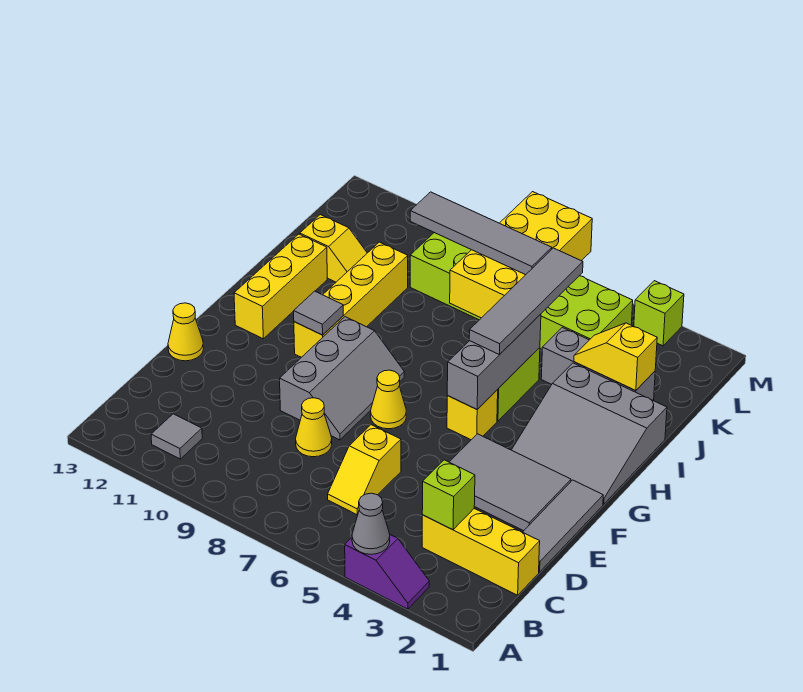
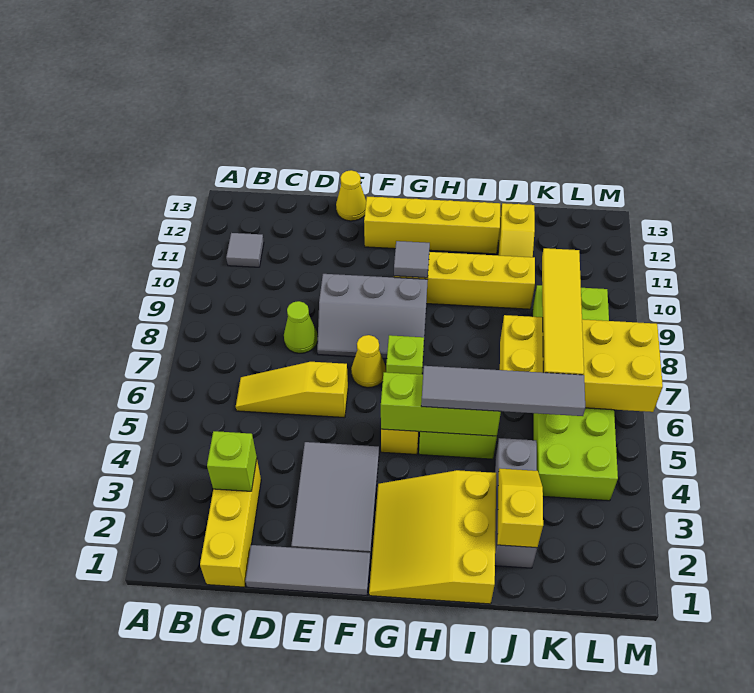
purple slope A3:A4 level 1 top 4 -> none
grey cone A4 level 2 -> none
yellow slope C6:D6 level 1 top D -> yellow slope C6:E6 level 1 top E
yellow cone D8 level 1 -> lime cone D8 level 1
grey slope G1:I3 level 1 top I -> yellow slope G1:I3 level 1 top I
grey brick G5:I5 level 2 -> lime brick G5:I5 level 2
yellow brick G12:I12 level 1 -> yellow brick F12:I12 level 1
grey tile K6:K9 level 3 -> yellow tile K6:K9 level 3
lime brick M3 level 1 -> lime brick G7 level 1

